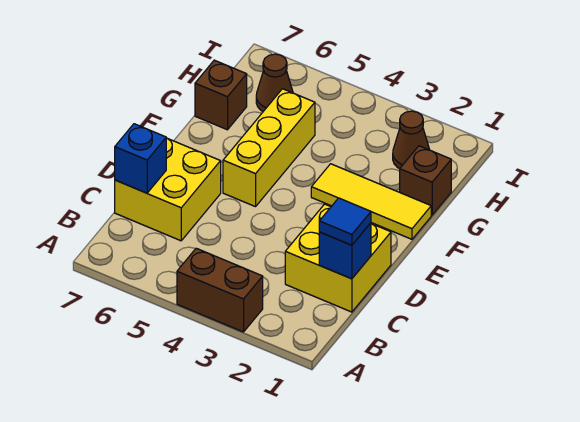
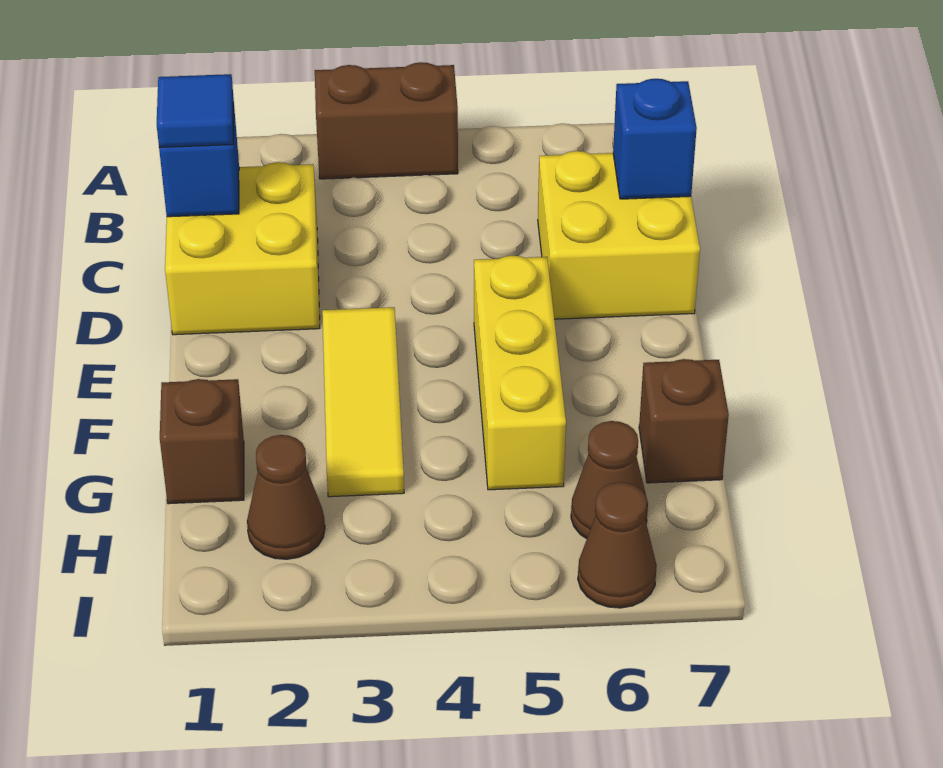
yellow tile F1:F3 level 1 -> yellow tile E3:G3 level 1
none -> brown cone I6 level 1

